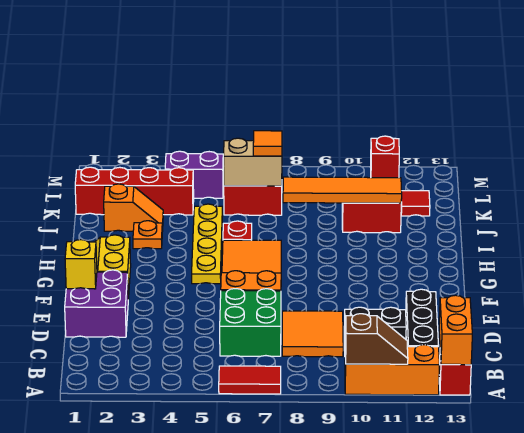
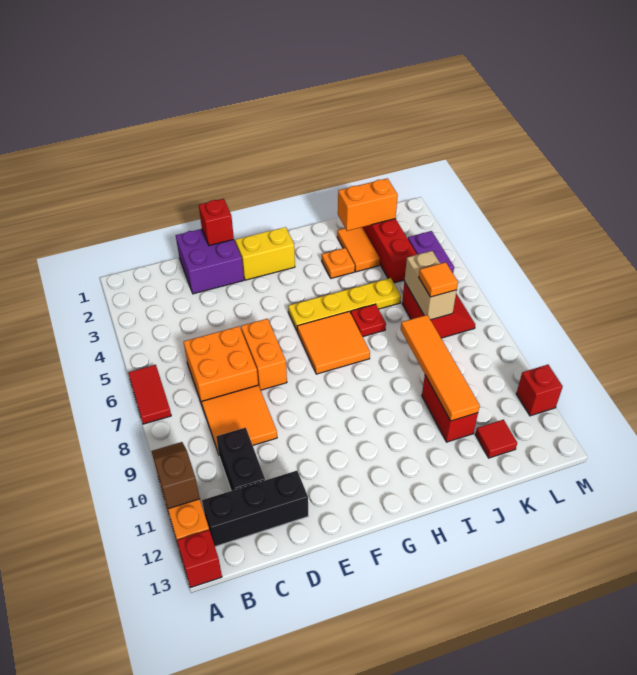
brown slope A10:A11 level 2 top 10 -> brown slope A10:A11 level 2 top 11
orange brick A13:B13 level 2 -> orange brick J2:K2 level 2
green brick C6:D7 level 1 -> orange brick C6:D7 level 1
yellow brick E1 level 2 -> red brick E1 level 2
orange slope J2:J3 level 1 top 2 -> orange tile J2:J3 level 1

